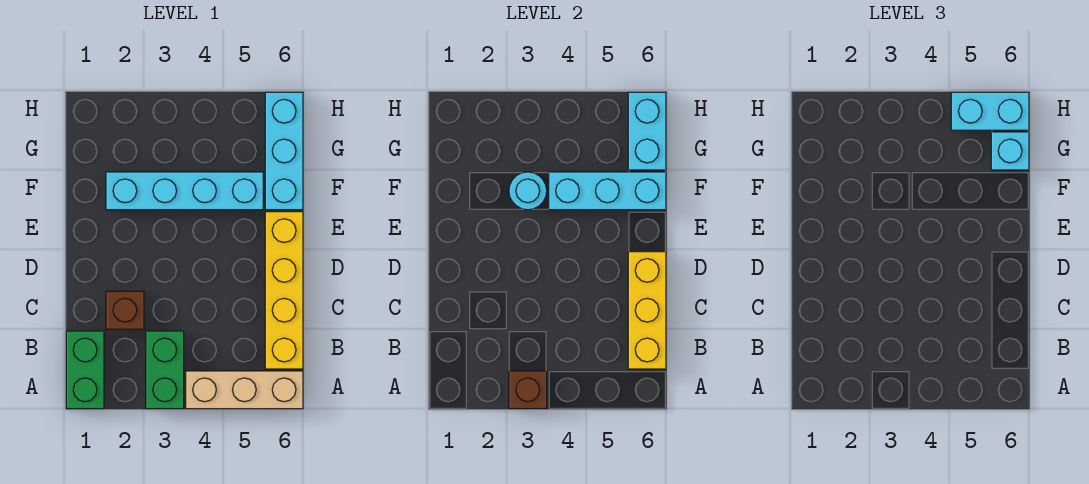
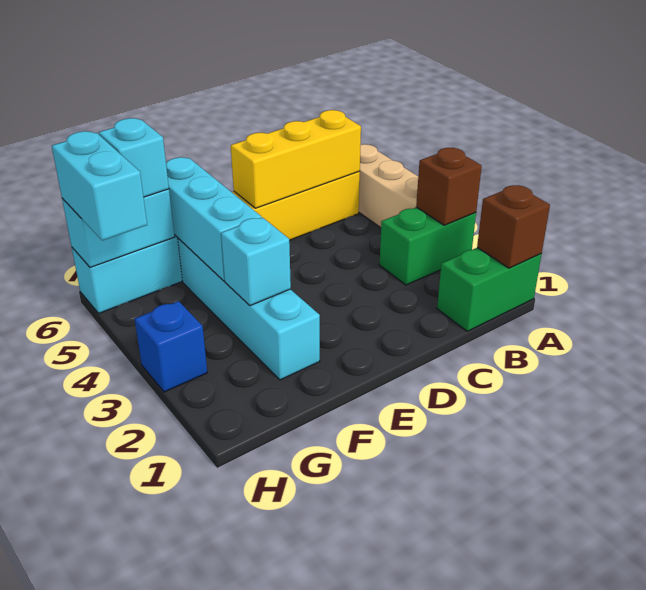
brown brick C2 level 1 -> brown brick A1 level 2
cyan round brick F3 level 2 -> cyan brick F3 level 2
none -> blue brick H3 level 1

